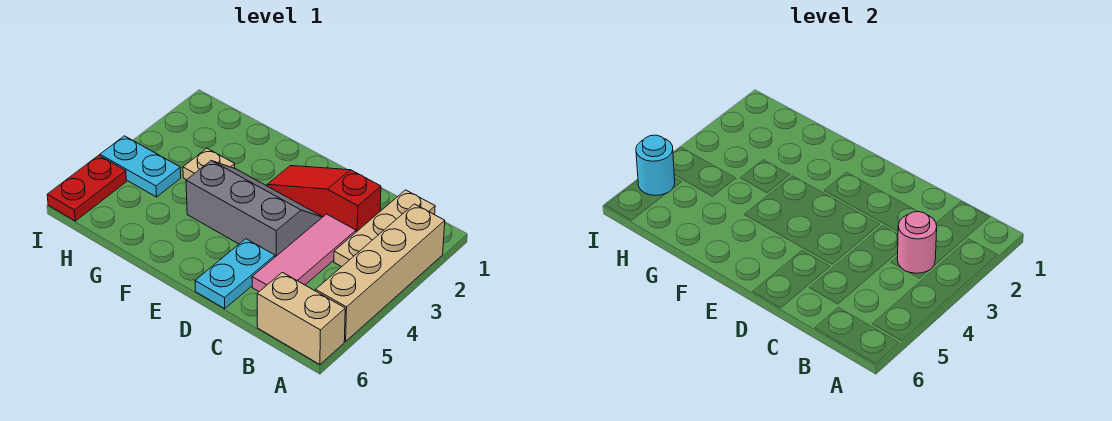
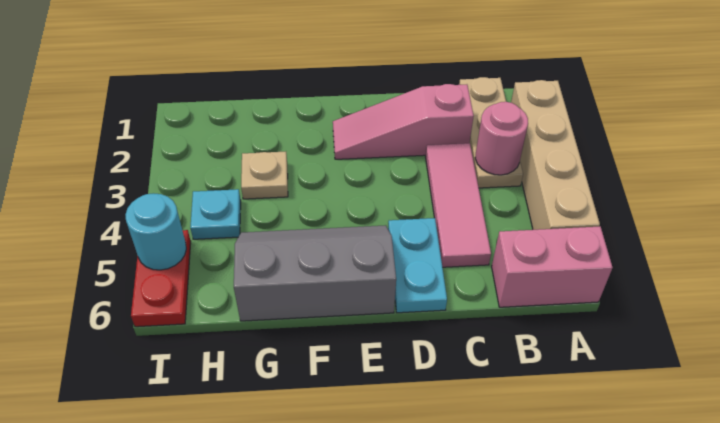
tan brick A6:B6 level 1 -> pink brick A6:B6 level 1
red slope C2:E2 level 1 top C -> pink slope C2:E2 level 1 top C
grey slope D3:F4 level 1 top 4 -> grey slope E5:G6 level 1 top 6
cyan plate H4:I4 level 1 -> cyan plate H4 level 1

